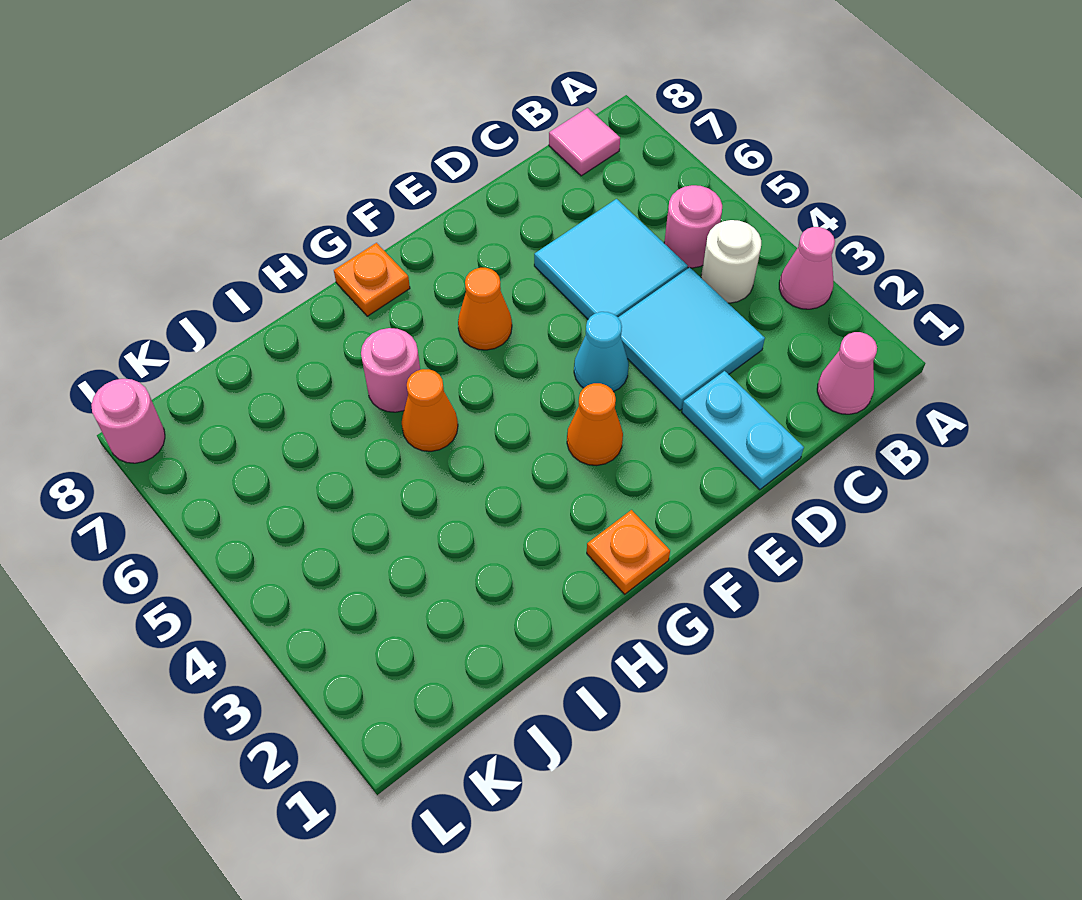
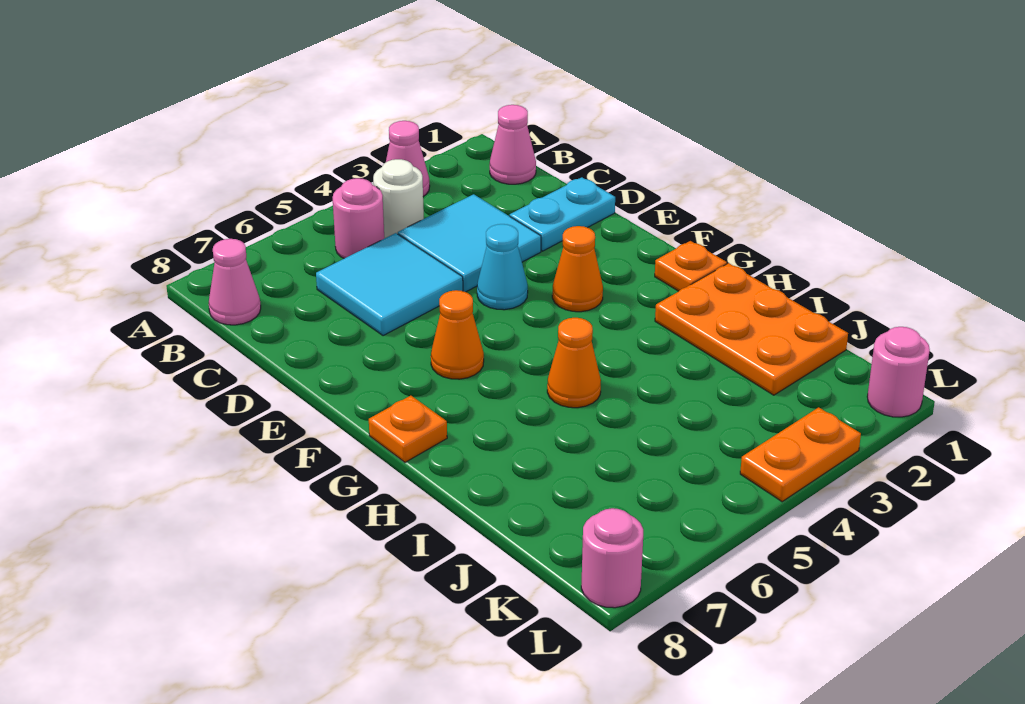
pink tile B8 level 1 -> pink cone B8 level 1
none -> orange plate H1:J2 level 1
pink round brick H6 level 1 -> pink round brick L1 level 1
none -> orange plate L3:L4 level 1

